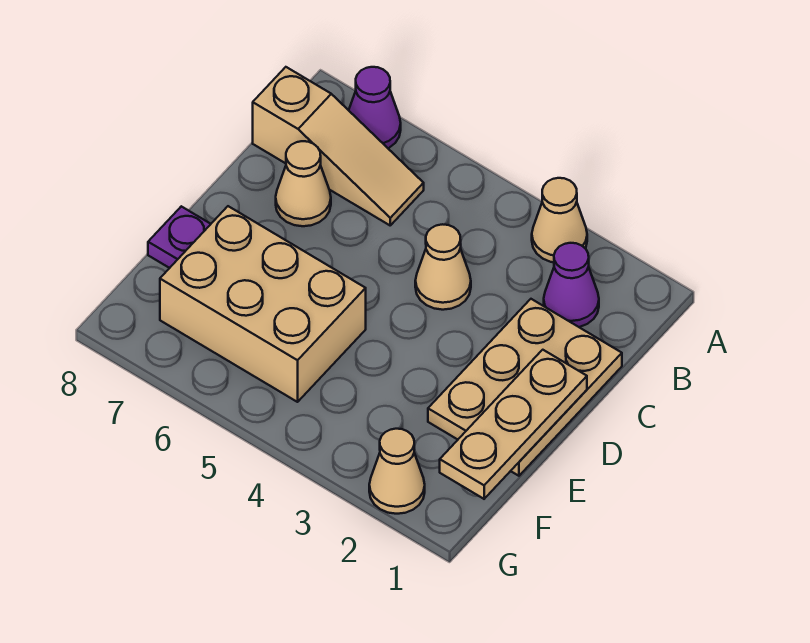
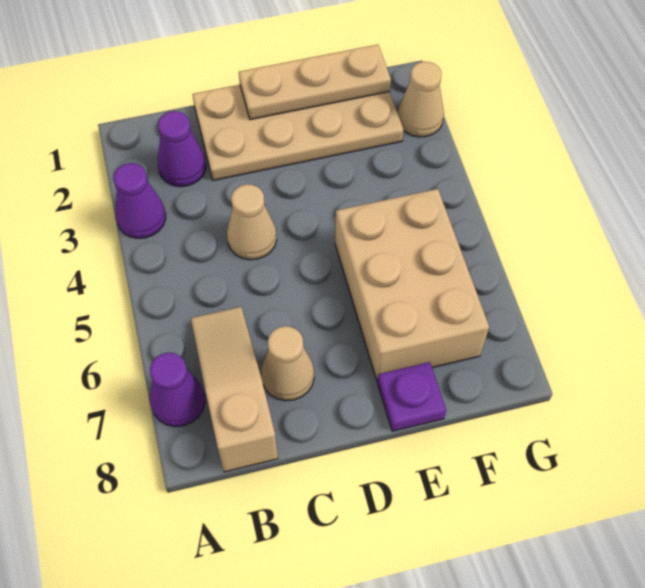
tan cone A3 level 1 -> purple cone A3 level 1
tan plate C1:E2 level 1 -> tan plate C1:F2 level 1

